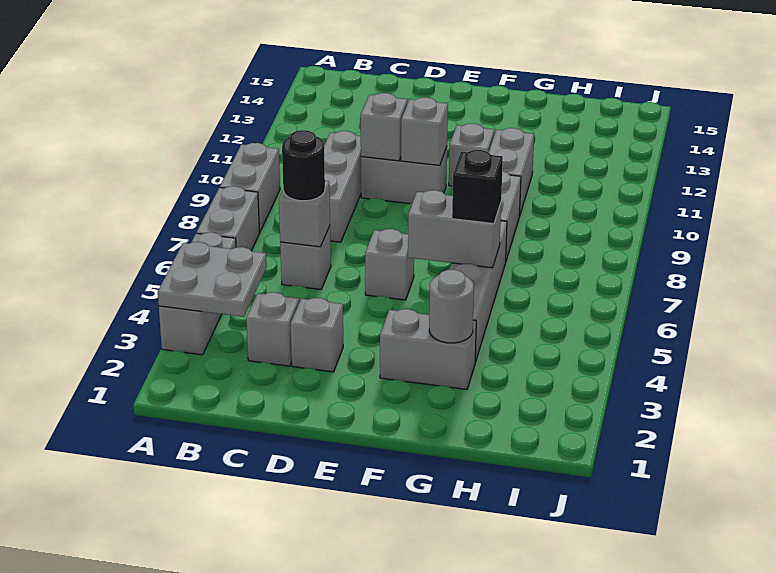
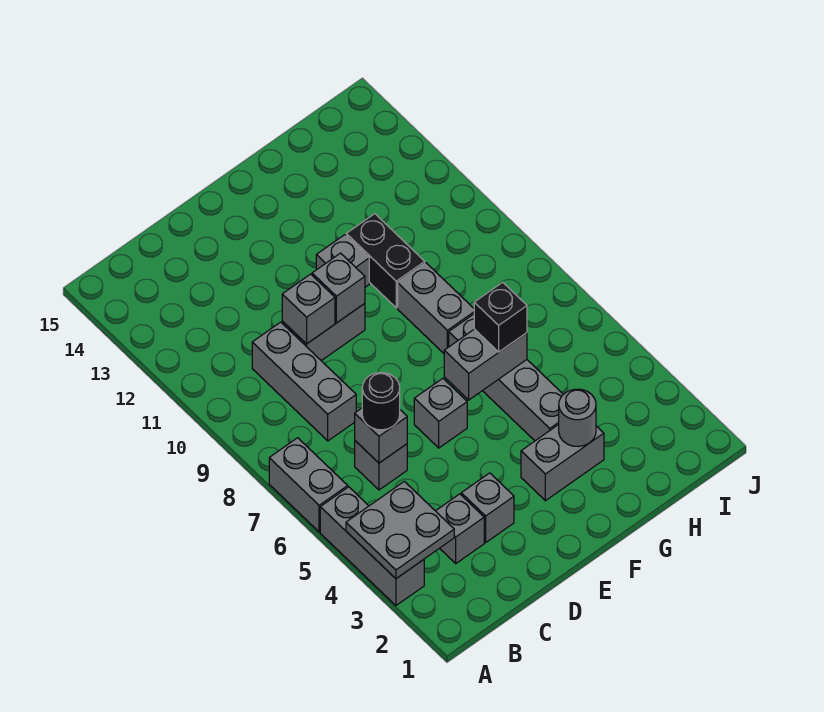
grey brick A8:A9 level 1 -> none
grey brick G10:G11 level 1 -> black brick G10:G11 level 1

